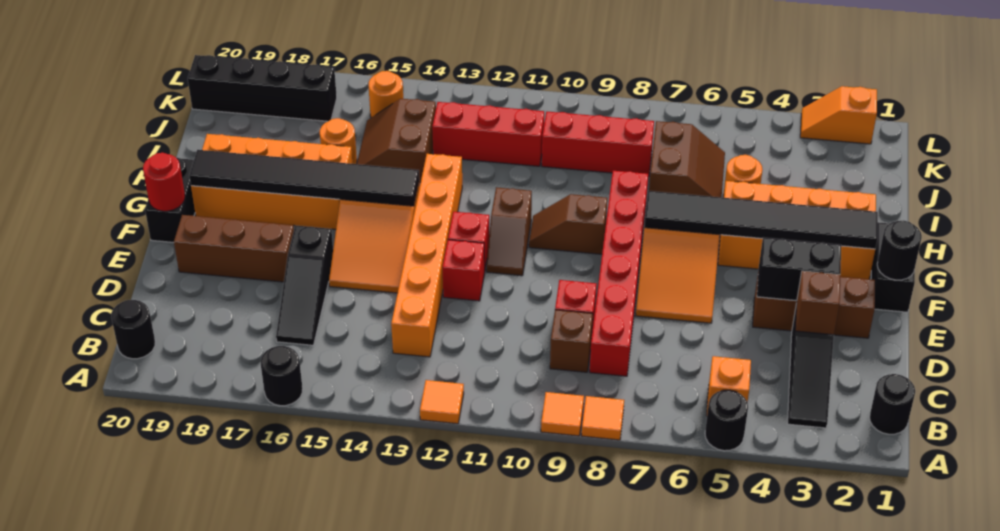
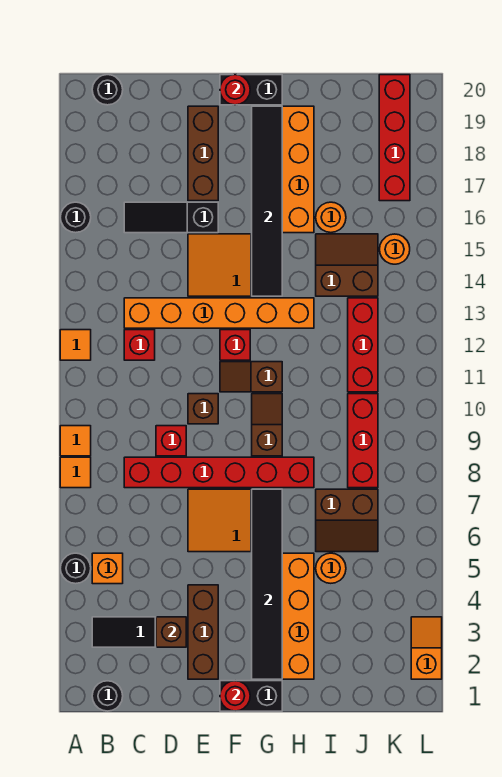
brown brick C9 level 1 -> brown brick E10 level 1
black brick E3:E4 level 2 -> none
red brick E12 level 1 -> red brick C12 level 1
black round brick F1 level 2 -> red round brick F1 level 2
black brick K17:K20 level 1 -> red brick K17:K20 level 1

